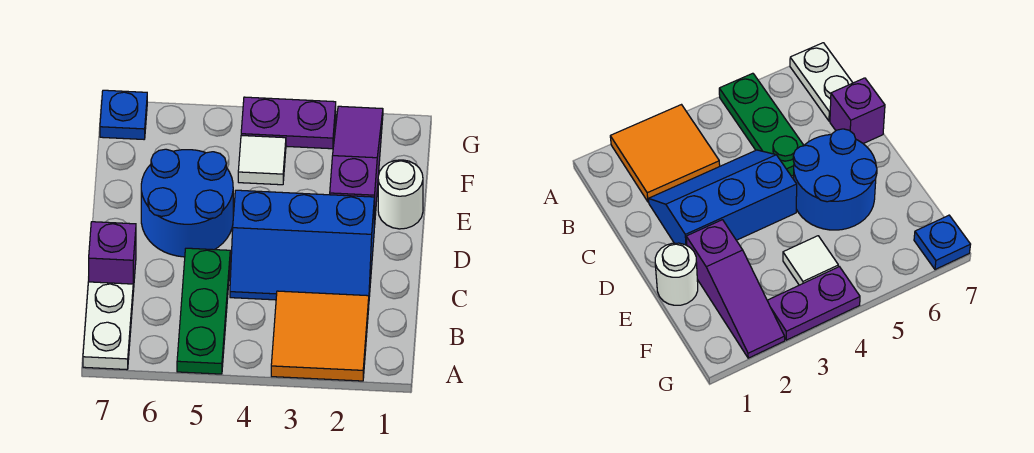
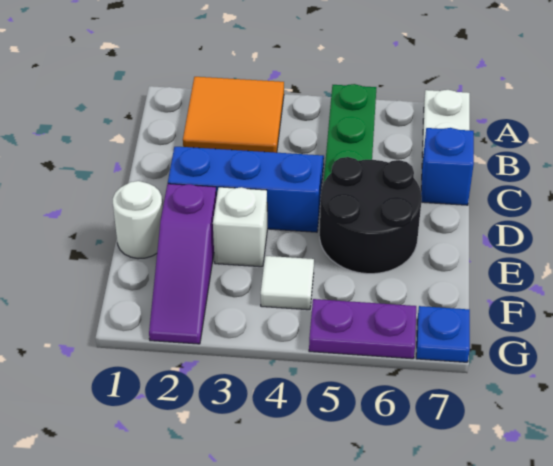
purple brick C7 level 1 -> blue brick C7 level 1
blue round brick D5:E6 level 1 -> black round brick D5:E6 level 1
none -> white brick E3 level 1
purple plate G3:G4 level 1 -> purple plate G5:G6 level 1

